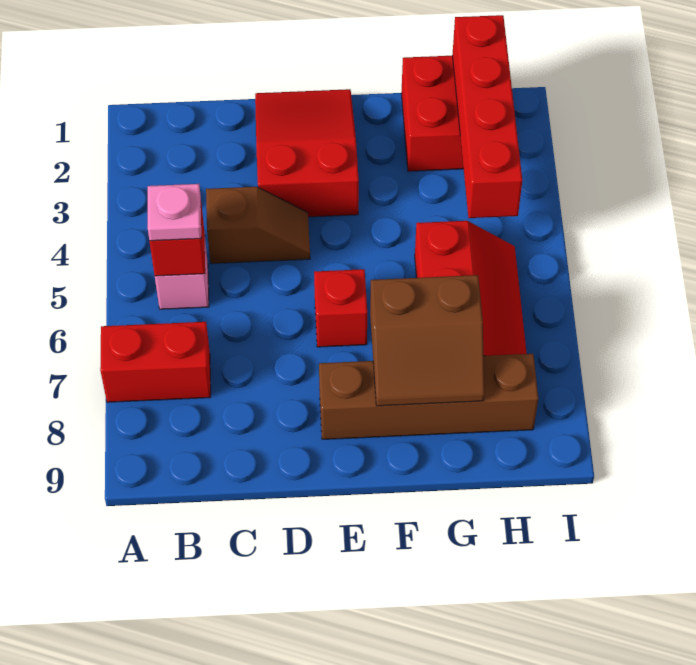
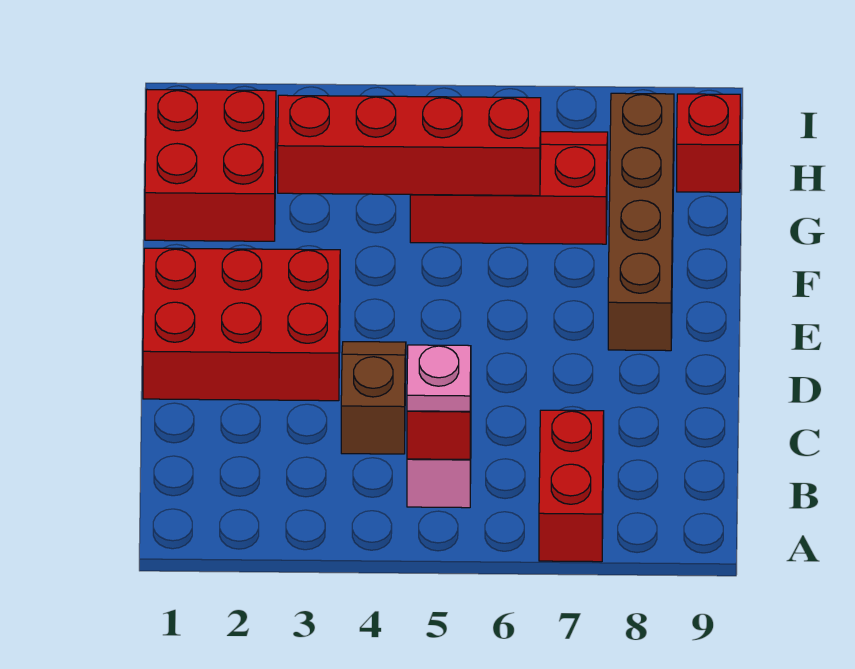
red slope D1:E3 level 1 top 3 -> red brick D1:E3 level 1
red brick E6 level 1 -> red brick H9 level 1
brown slope F7:G8 level 2 top 7 -> none
red brick H1:H4 level 2 -> red brick G3:G6 level 2

